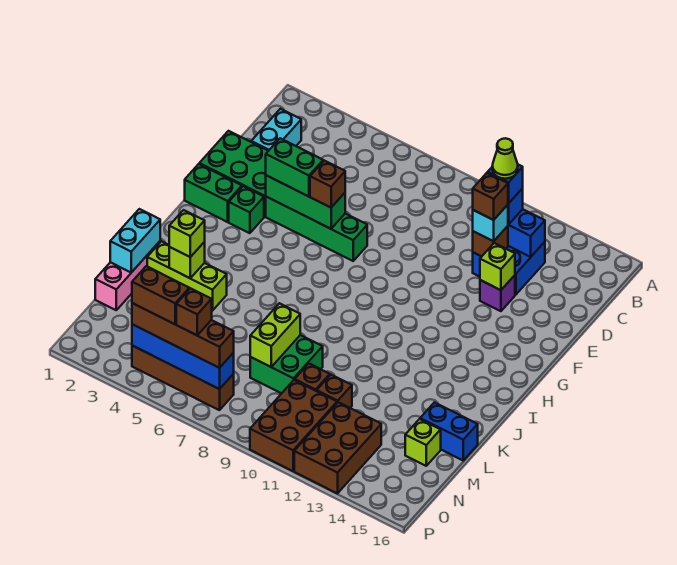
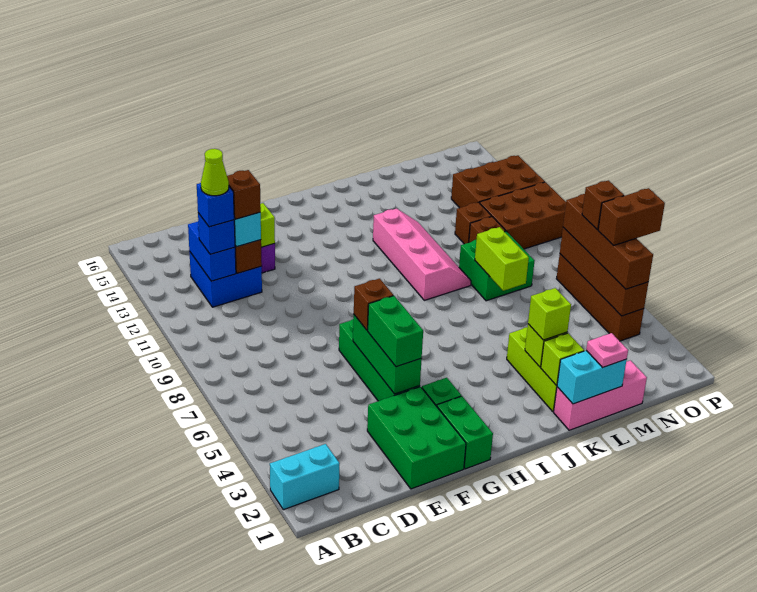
cyan brick C2:D2 level 1 -> cyan brick A2:B2 level 1
none -> pink slope J9:K12 level 1 top J
none -> pink plate L1 level 3
lime brick L8:M8 level 2 -> lime brick L7:L8 level 2
blue brick L15:L16 level 1 -> none
lime brick M15 level 1 -> lime brick K2 level 2
blue brick O4:O7 level 2 -> brown brick O4:O7 level 2
brown brick O4:O5 level 4 -> brown brick O5:P5 level 4

